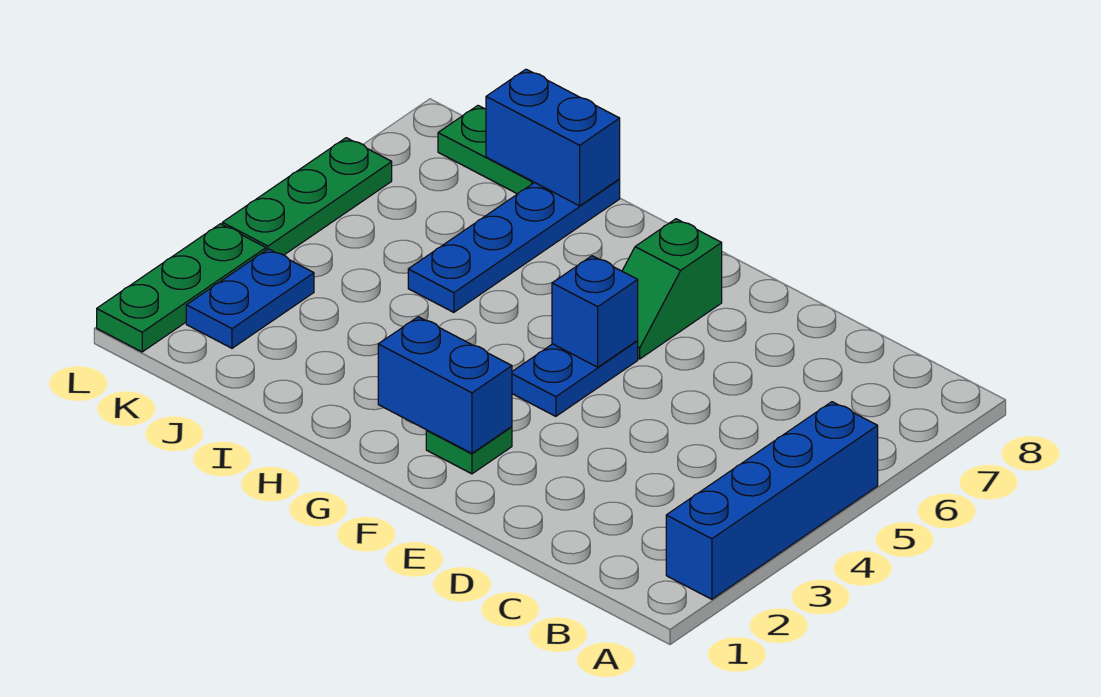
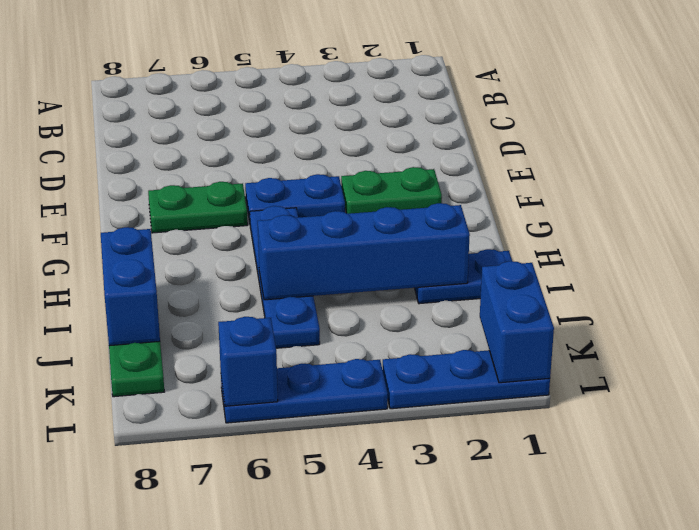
blue brick A2:A5 level 1 -> blue brick I2:I5 level 2
green plate F2 level 1 -> green plate F2:F3 level 1
blue brick F2:G2 level 2 -> blue brick K1:L1 level 2
blue brick F5 level 2 -> blue brick L6 level 2
green slope F6:F7 level 1 top 7 -> green plate F6:F7 level 1
blue plate I5:I8 level 1 -> blue plate G5:J5 level 1
blue plate K2:K3 level 1 -> blue plate I1:I2 level 1
green plate L1:L3 level 1 -> blue plate L1:L3 level 1
green plate L4:L6 level 1 -> blue plate L4:L6 level 1

